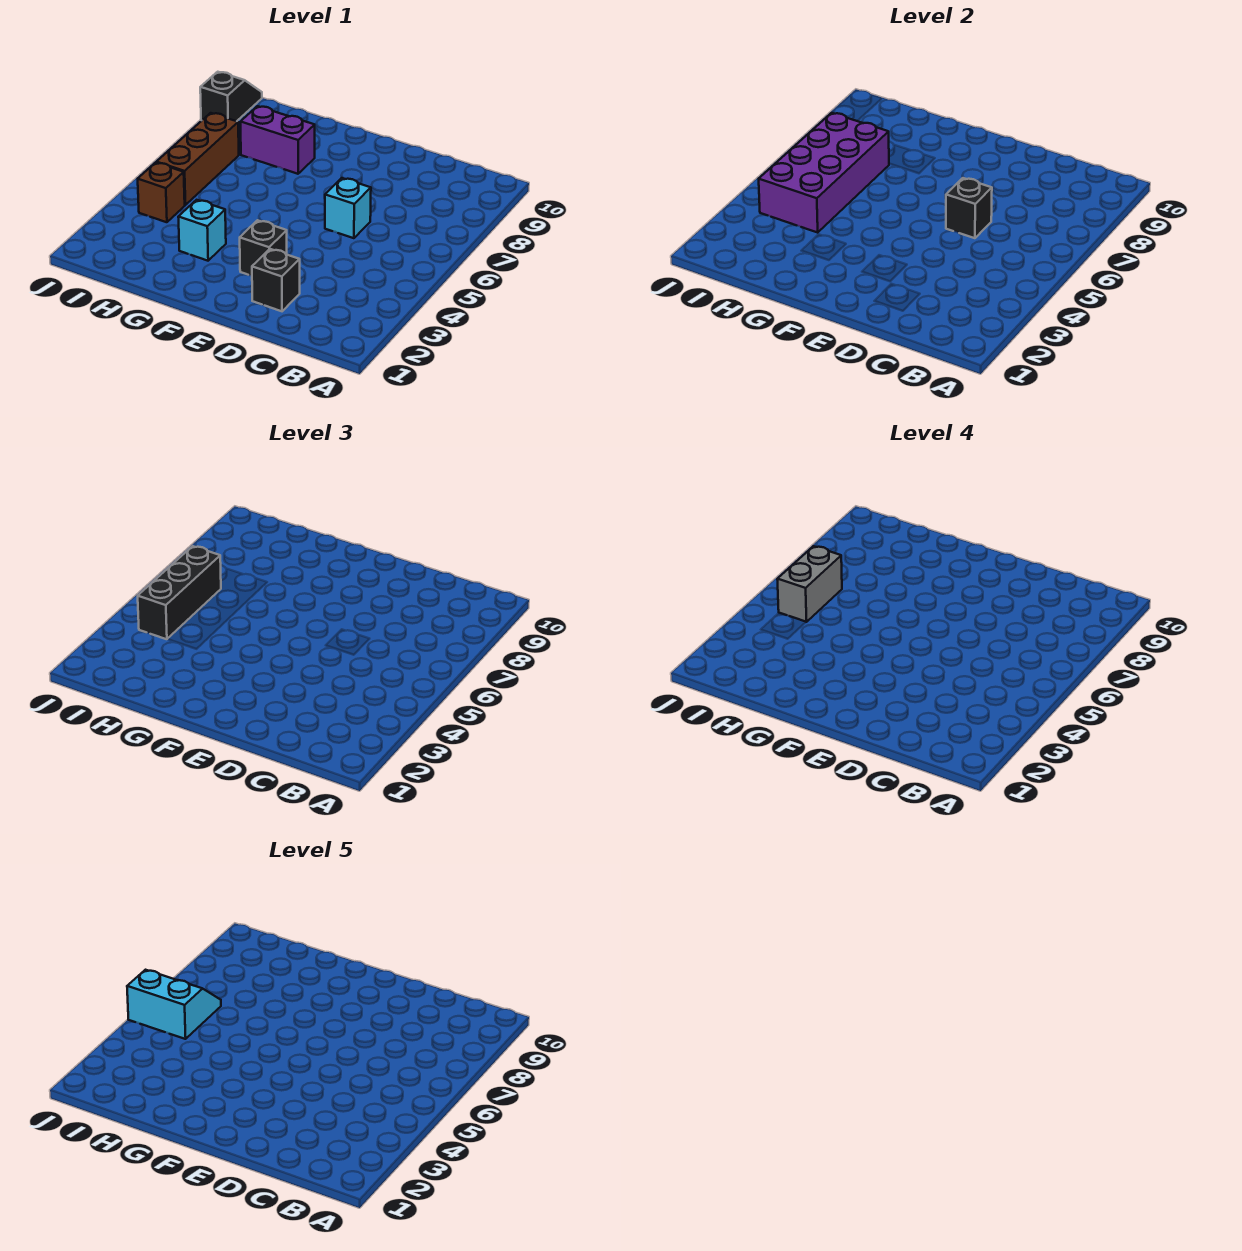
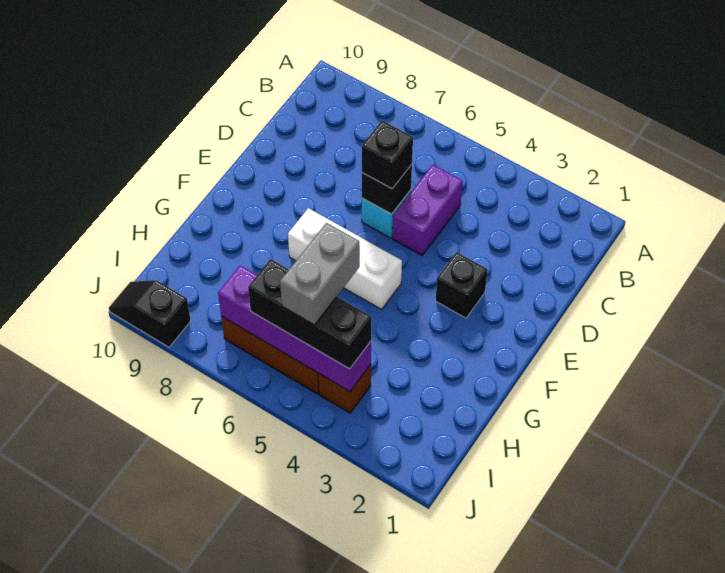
black brick D2 level 1 -> black brick D6 level 3
none -> white brick F5:F7 level 1
cyan brick G3 level 1 -> none
purple brick G8:H8 level 1 -> purple brick C5:D5 level 1
purple brick H4:I7 level 2 -> purple brick I4:I7 level 2
grey brick I5:I6 level 4 -> grey brick H5:I5 level 4
cyan slope I5:J6 level 5 top 5 -> none

